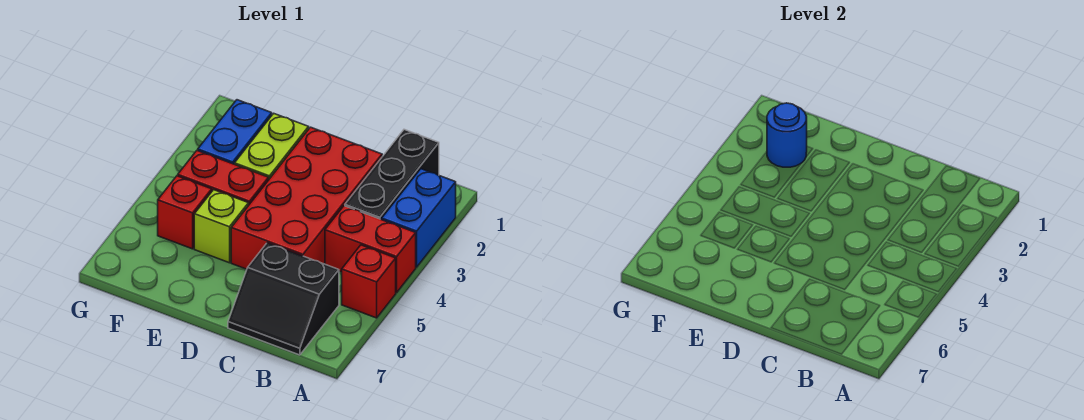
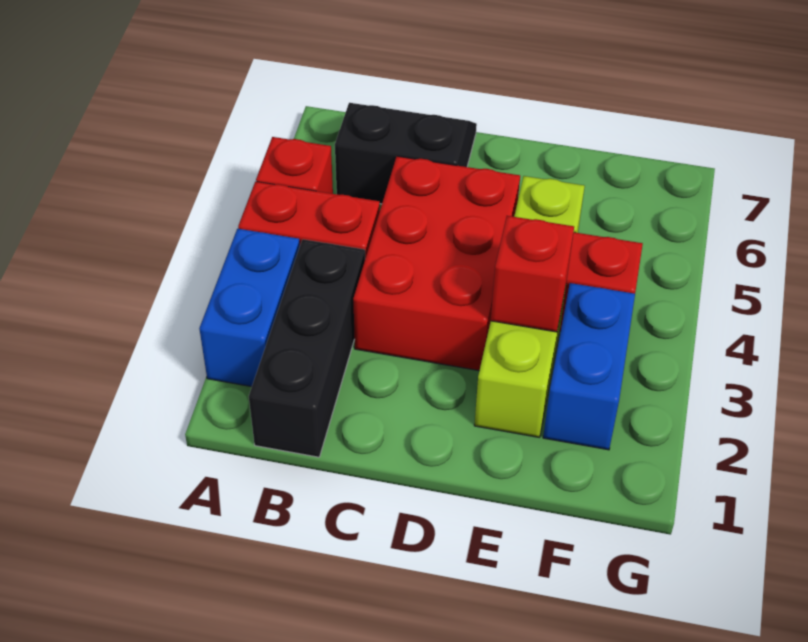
red brick C2:D5 level 1 -> red brick C3:D5 level 1
blue round brick F2 level 2 -> none
red brick F5 level 1 -> red brick E3 level 2

